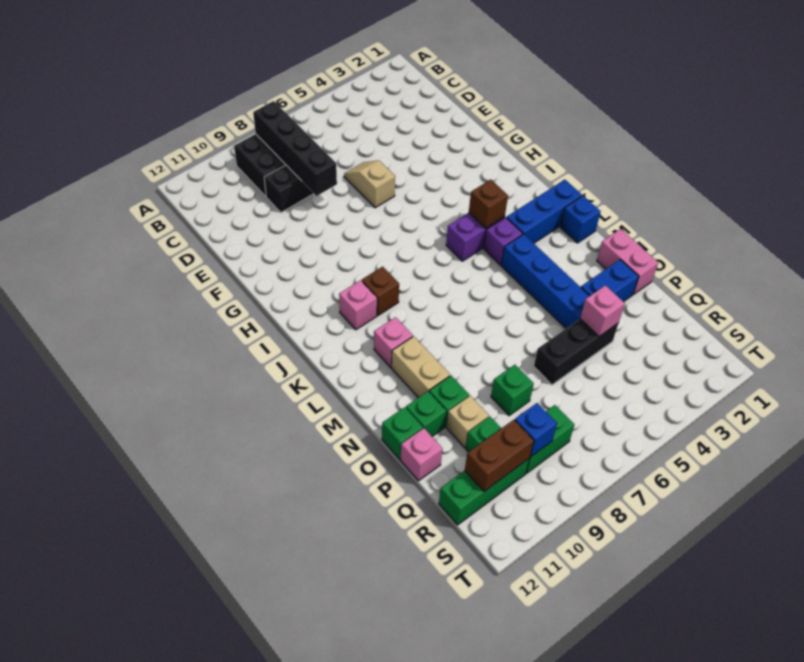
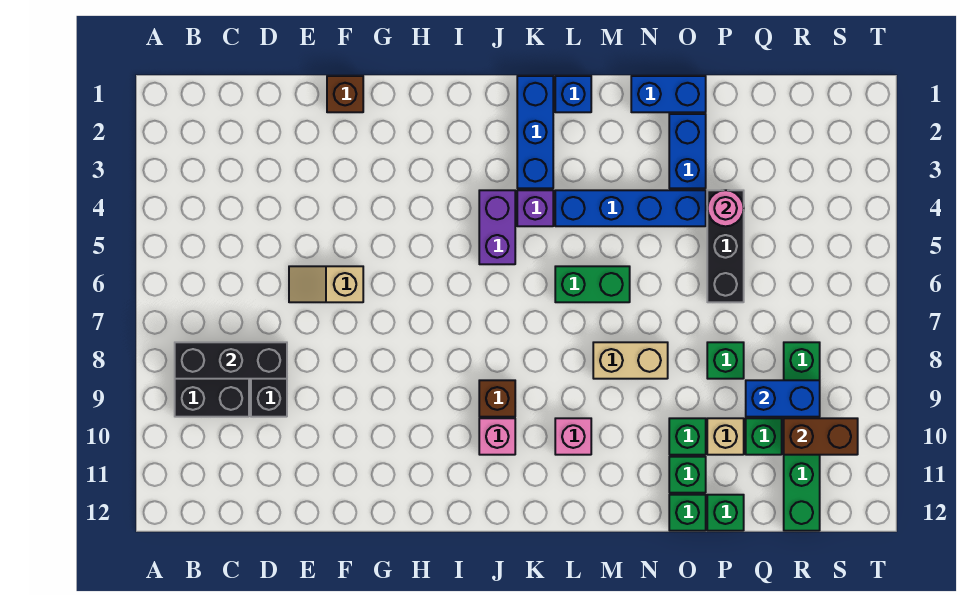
black brick B8:E8 level 2 -> black brick B8:D8 level 2
brown brick J4 level 2 -> brown brick F1 level 1
none -> green brick L6:M6 level 1
tan brick M10:N10 level 1 -> tan brick M8:N8 level 1
pink brick N1:O1 level 1 -> blue brick N1:O1 level 1
pink brick P4 level 2 -> pink round brick P4 level 2
pink brick P12 level 1 -> green brick P12 level 1
blue brick R9 level 2 -> blue brick Q9:R9 level 2
brown brick R10:R11 level 2 -> brown brick R10:S10 level 2

